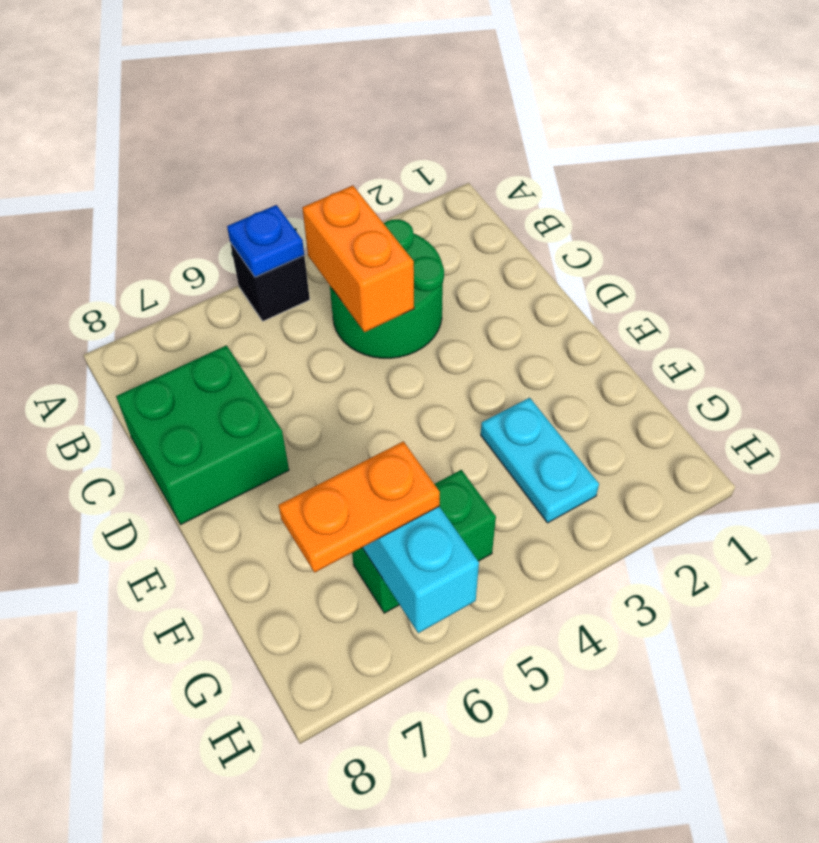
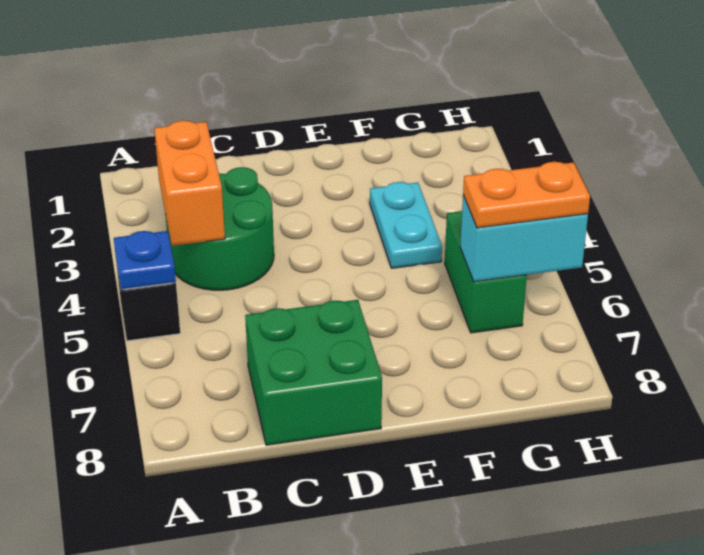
orange brick B4:C4 level 2 -> orange brick B3:B4 level 2
cyan plate F3:G3 level 1 -> cyan plate F3:F4 level 1
orange plate G6:G7 level 3 -> orange plate G6:H6 level 3

